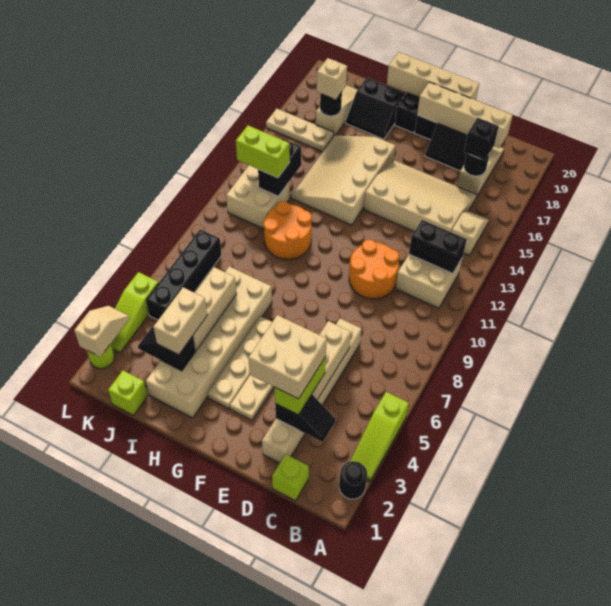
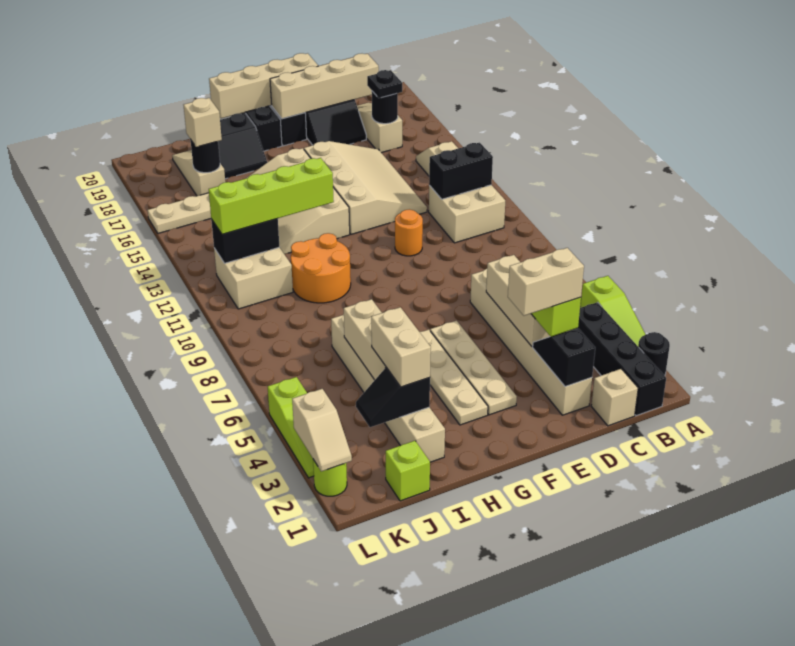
lime brick C1 level 1 -> tan brick C1 level 1
black slope C3:D3 level 2 top D -> black slope D2:D3 level 2 top 2
tan slope C14:F16 level 1 top 14 -> tan slope D13:F16 level 1 top F
black brick C17 level 3 -> black plate C17 level 3
tan brick D3:E4 level 4 -> tan brick D3:E3 level 4
orange round brick D10:E11 level 1 -> orange round brick E11 level 1
tan brick H2:I7 level 1 -> tan brick I2:I7 level 1
black brick J12:J13 level 2 -> black brick J12:K12 level 2
lime brick J12:K12 level 3 -> lime brick H12:K12 level 3
black brick K5:K8 level 1 -> black brick B1:B4 level 1
tan slope L2:L3 level 2 top 2 -> tan slope L2:L3 level 2 top 3

